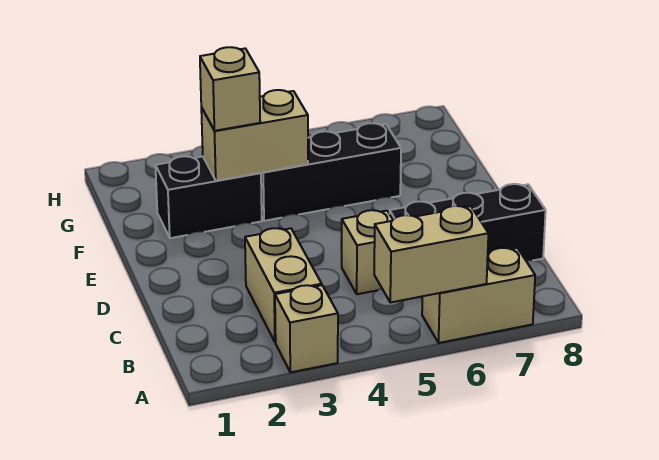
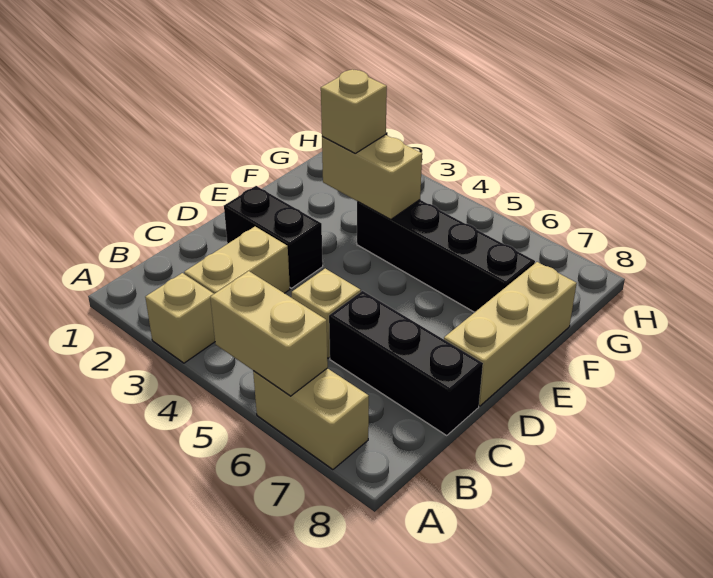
none -> tan brick D8:F8 level 1
black brick F2:F3 level 1 -> black brick D2:D3 level 1
black brick F4:F6 level 1 -> black brick F4:F7 level 1

